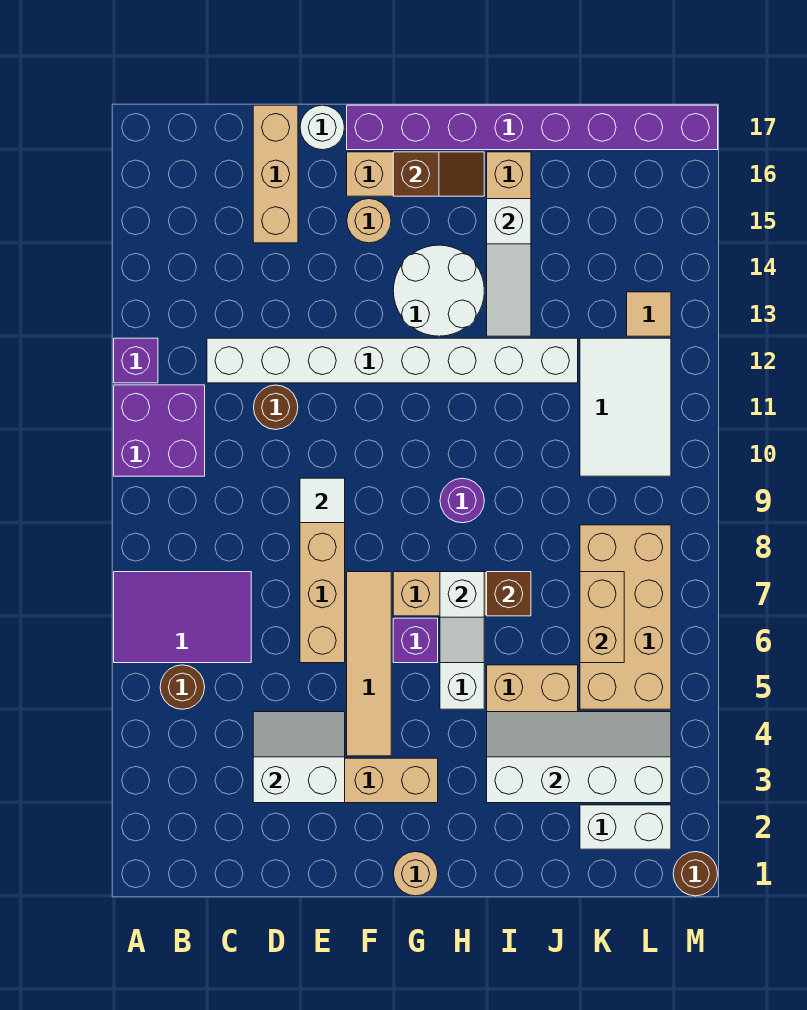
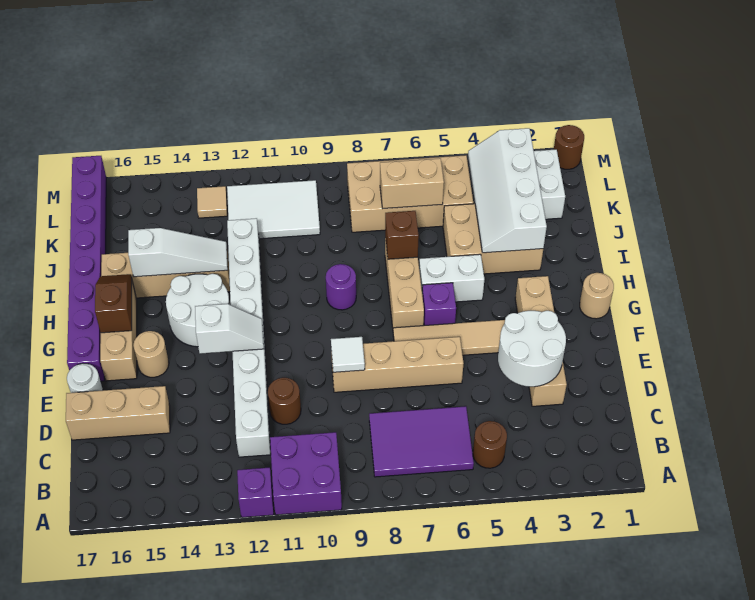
purple tile A6:C7 level 1 -> purple tile B6:C8 level 1
white slope D3:E4 level 2 top 3 -> white round brick D3:E4 level 2
white slope H6:H7 level 2 top 7 -> white slope F12:F13 level 2 top 13

